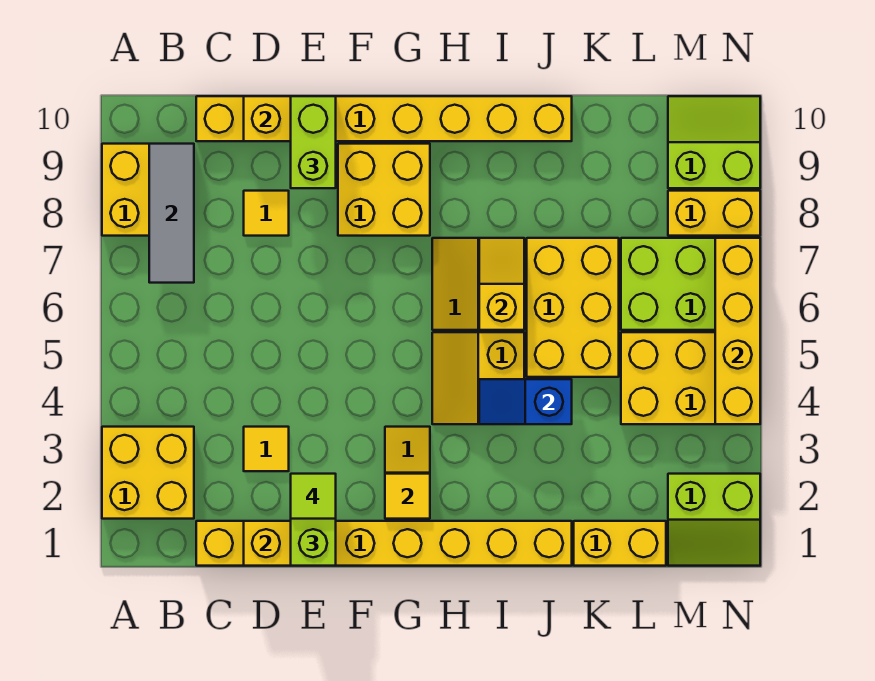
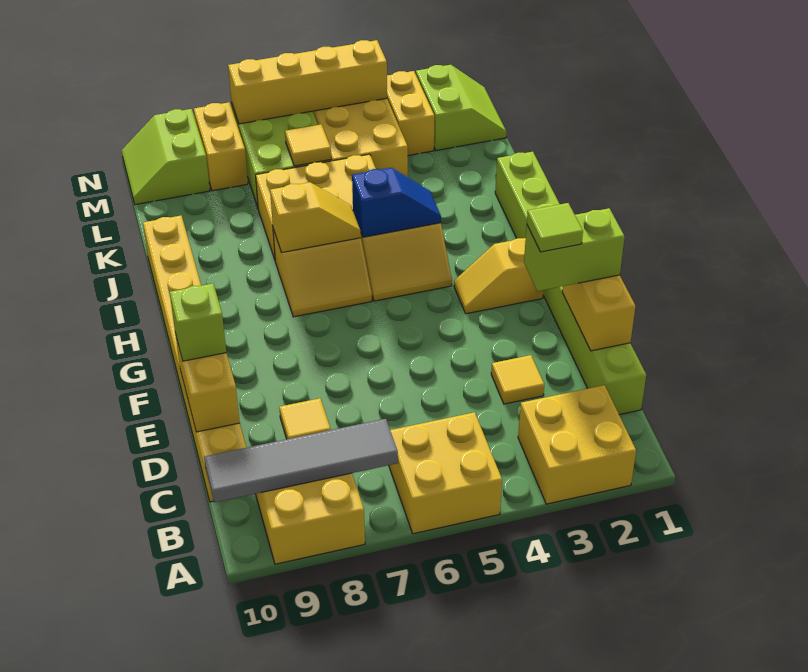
grey tile B7:B9 level 2 -> grey tile B7:B10 level 2
yellow brick C1:J1 level 1 -> lime brick C1:J1 level 1
lime brick E9:E10 level 3 -> lime brick E10 level 3
yellow brick F8:G9 level 1 -> yellow brick A5:B6 level 1
yellow tile G2 level 2 -> yellow tile L6 level 2
blue slope I4:J4 level 2 top J -> blue slope I4:I5 level 2 top 5
yellow slope I6:I7 level 2 top 6 -> yellow slope I6:I7 level 2 top 7
yellow brick K1:L1 level 1 -> yellow brick M3:N3 level 1

